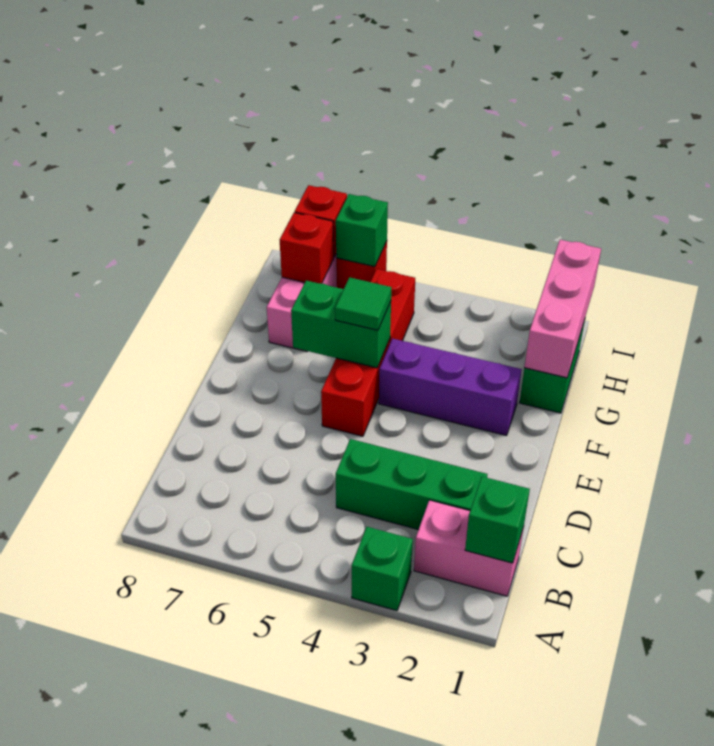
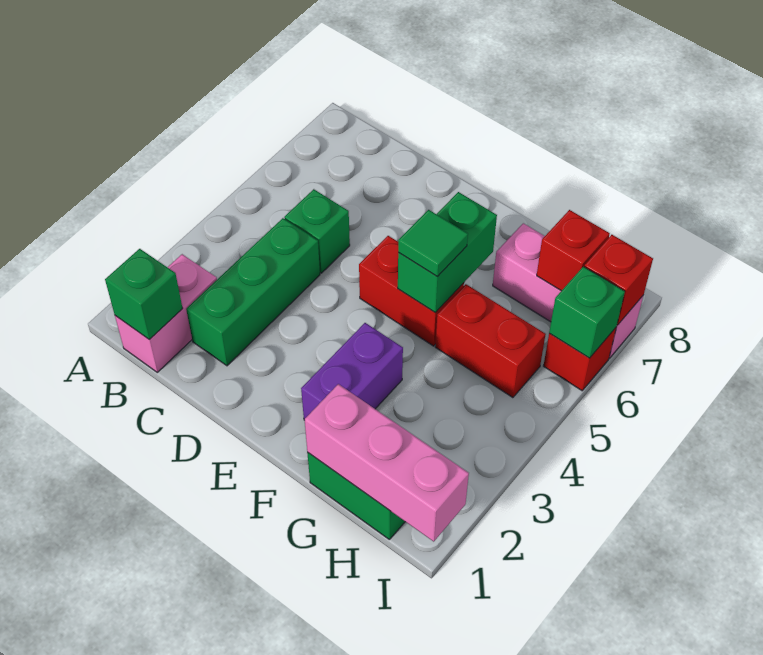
green brick A3 level 1 -> green brick C5 level 1
purple brick F2:F4 level 1 -> purple brick F2:F3 level 1

